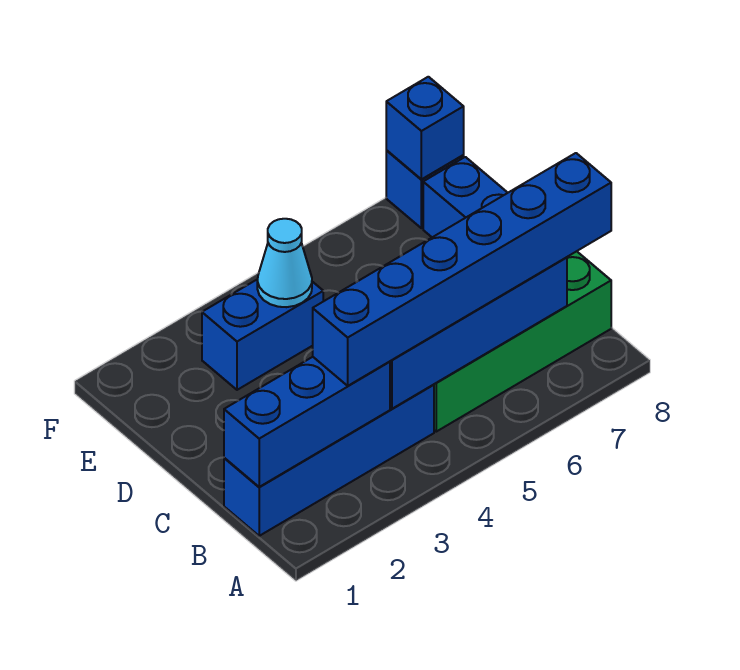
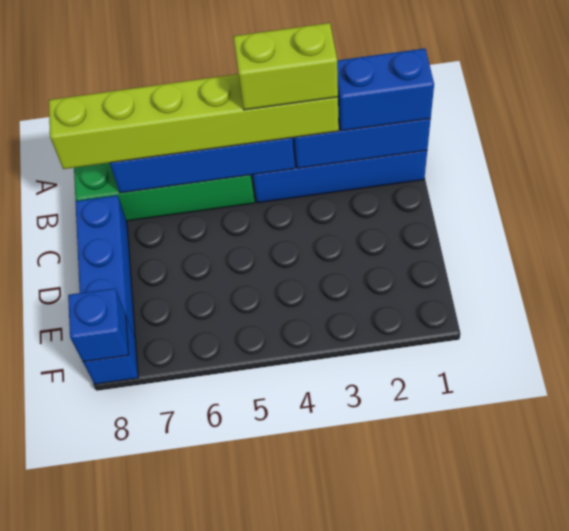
blue brick B3:B8 level 3 -> lime brick B3:B8 level 3
none -> lime brick B3:B4 level 4
blue brick E3:E4 level 1 -> blue brick B1:B2 level 3
cyan cone E4 level 2 -> none

